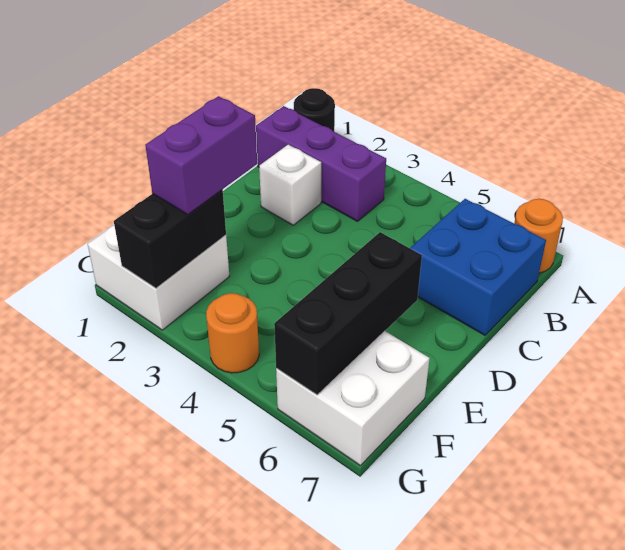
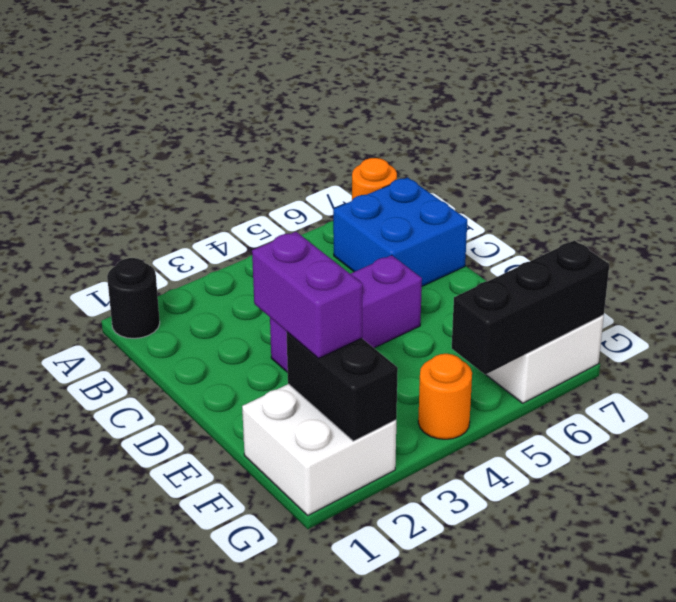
purple brick B1:B3 level 1 -> purple brick D3:D5 level 1
white brick C2 level 1 -> none
black brick E6:G6 level 2 -> black brick G5:G7 level 2

